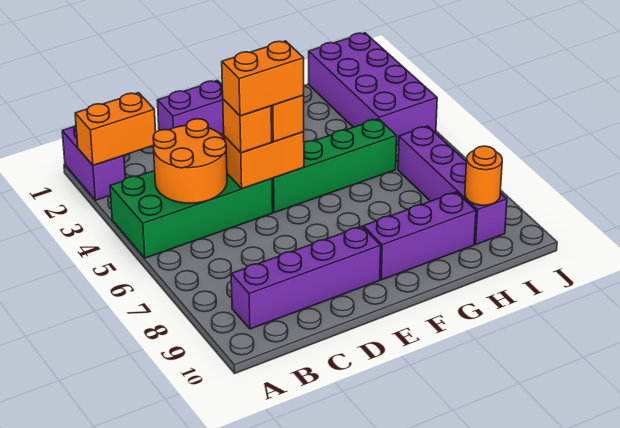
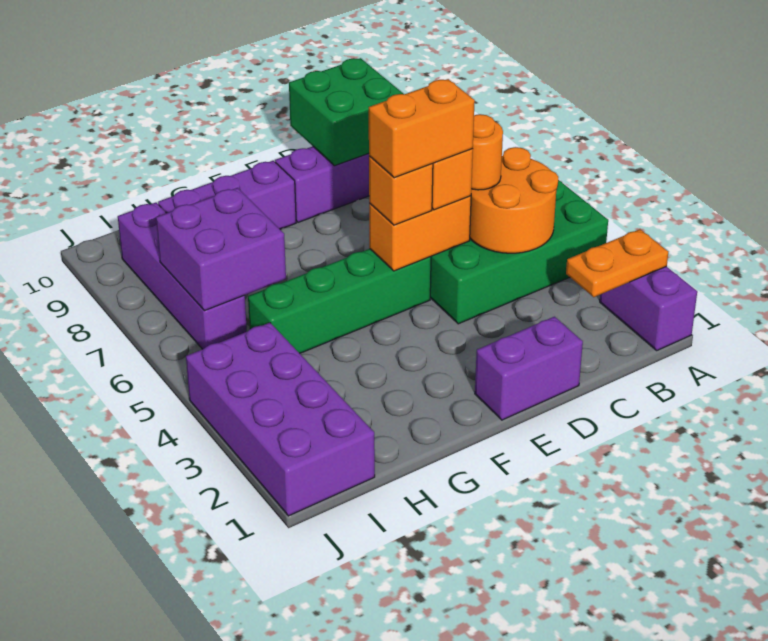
orange brick A2:B2 level 2 -> orange plate A2:B2 level 2
none -> green brick C9:D10 level 2
none -> purple brick H6:I7 level 2
orange round brick I9 level 2 -> orange round brick C5 level 3

